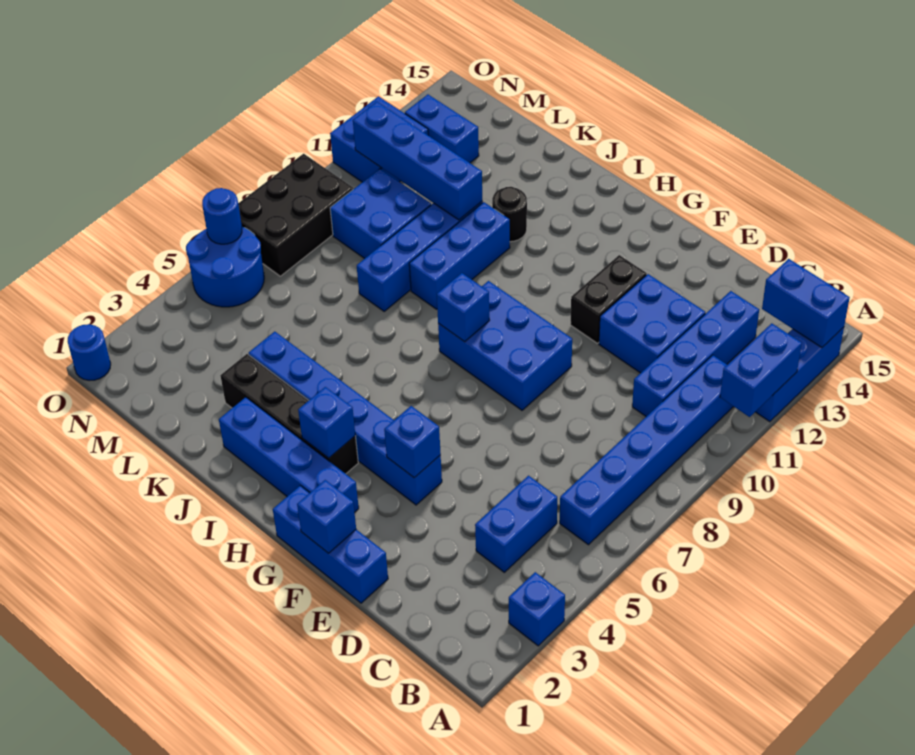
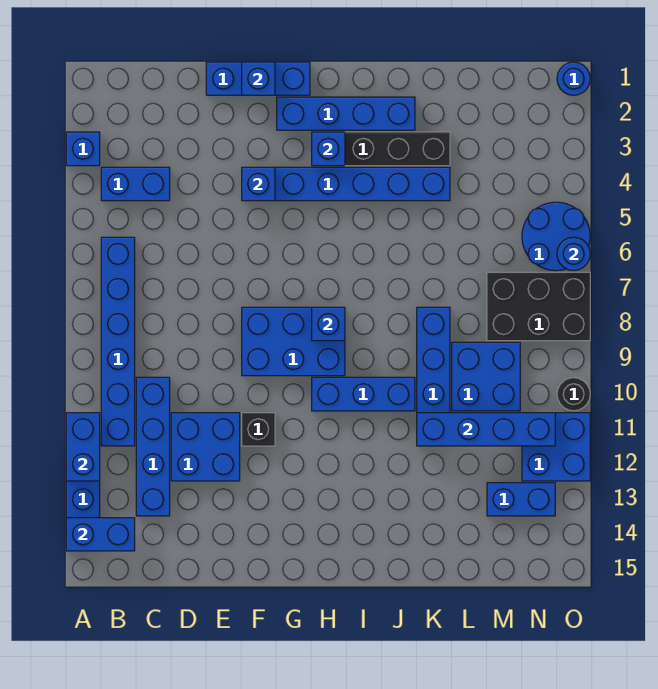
blue brick C4:C5 level 1 -> blue brick B4:C4 level 1
black brick F11:F12 level 1 -> black brick F11 level 1
blue brick J9:J11 level 1 -> blue brick H10:J10 level 1
black round brick J12 level 1 -> black round brick O10 level 1
black brick N7:O9 level 1 -> black brick M7:O8 level 1

